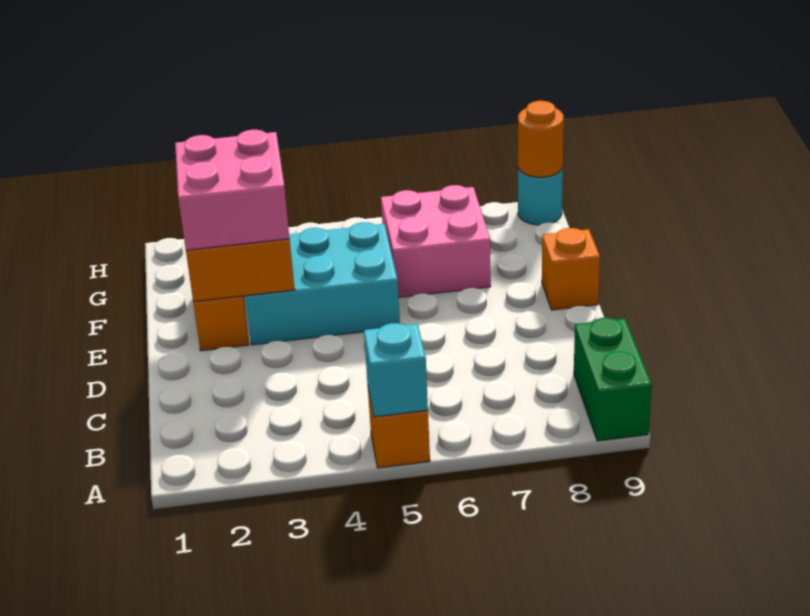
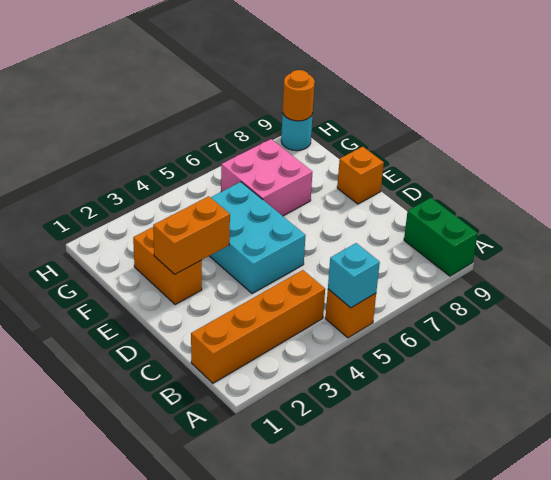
none -> orange brick B1:B4 level 1
pink brick E2:F3 level 3 -> none
cyan brick E3:F5 level 1 -> cyan brick D4:F5 level 1

